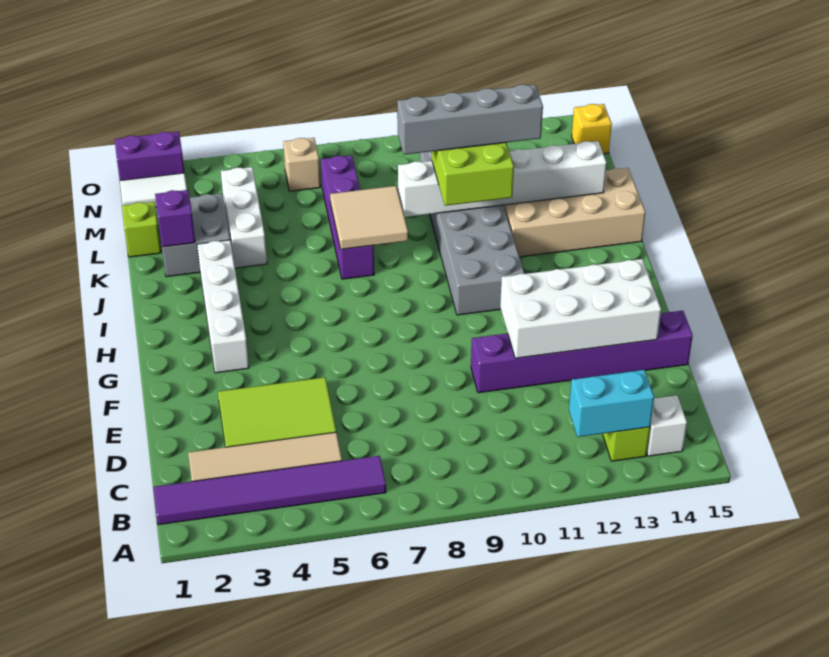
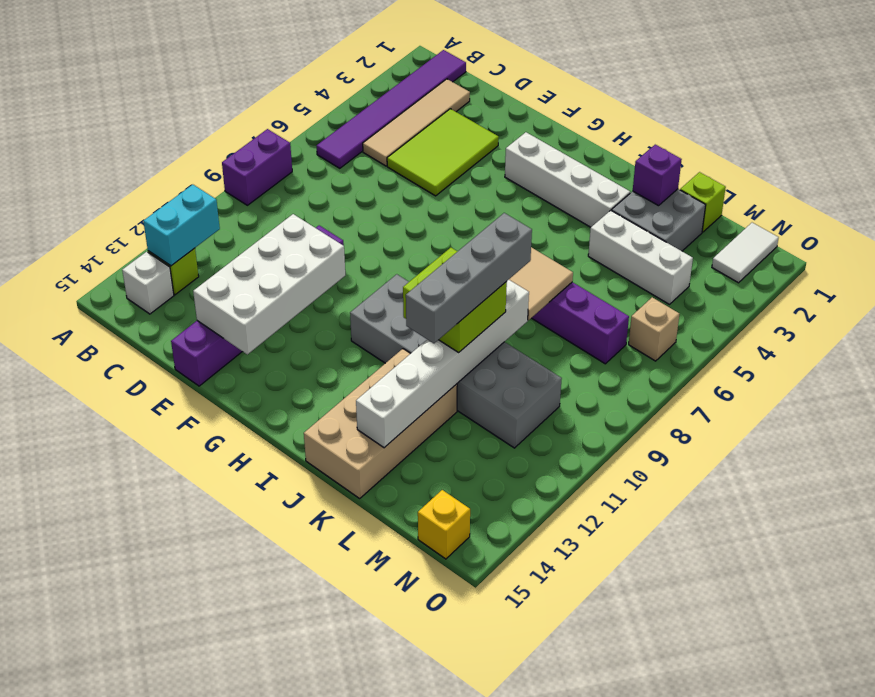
purple brick O1:O2 level 1 -> purple brick A8:A9 level 1

